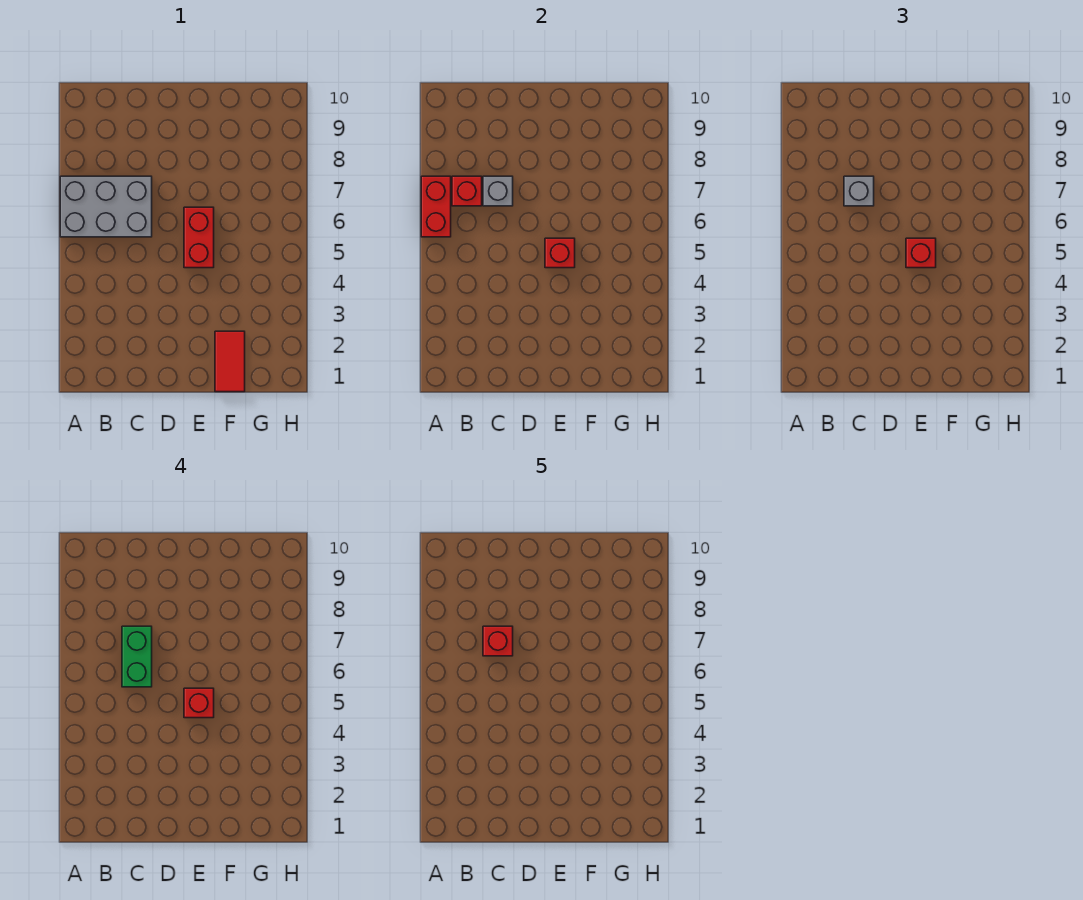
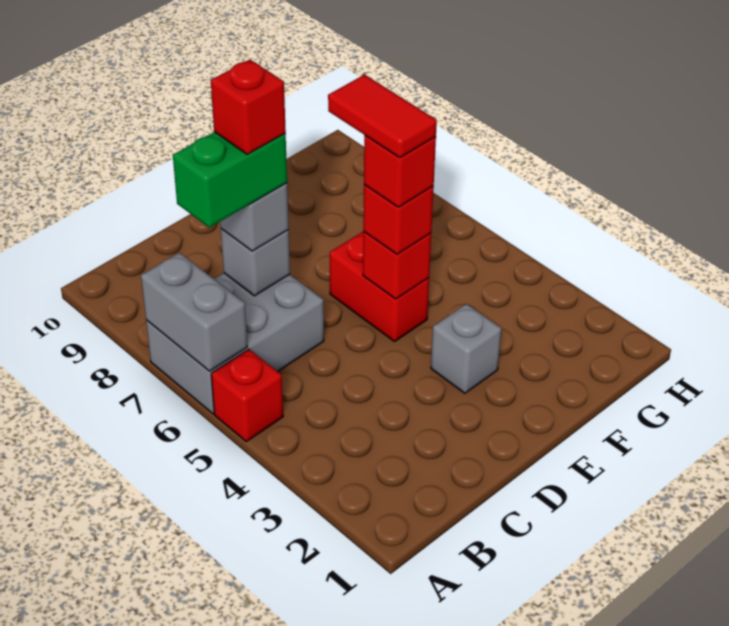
red brick A6:A7 level 2 -> grey brick A6:A7 level 2
red brick B7 level 2 -> red brick A5 level 1
green brick C6:C7 level 4 -> green brick B7:C7 level 4
none -> grey brick E3 level 1
red tile F1:F2 level 1 -> red tile E5:E6 level 5

